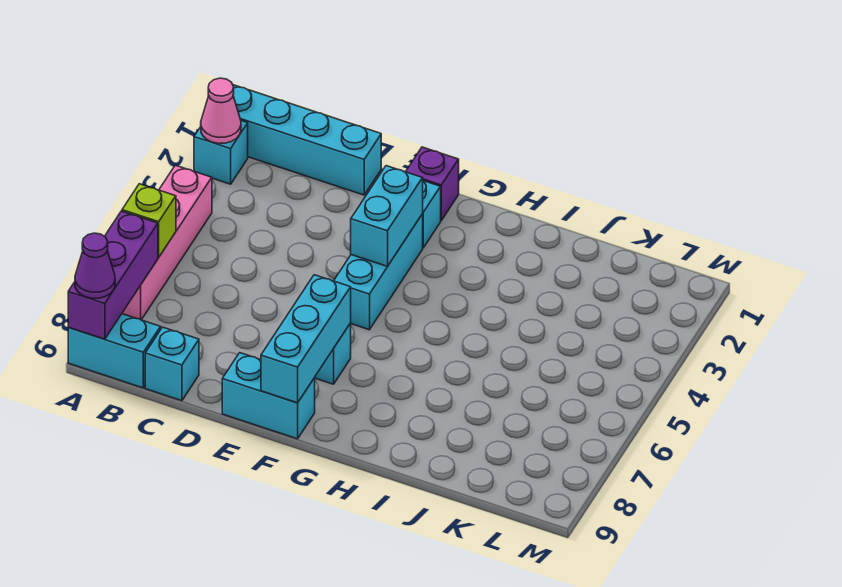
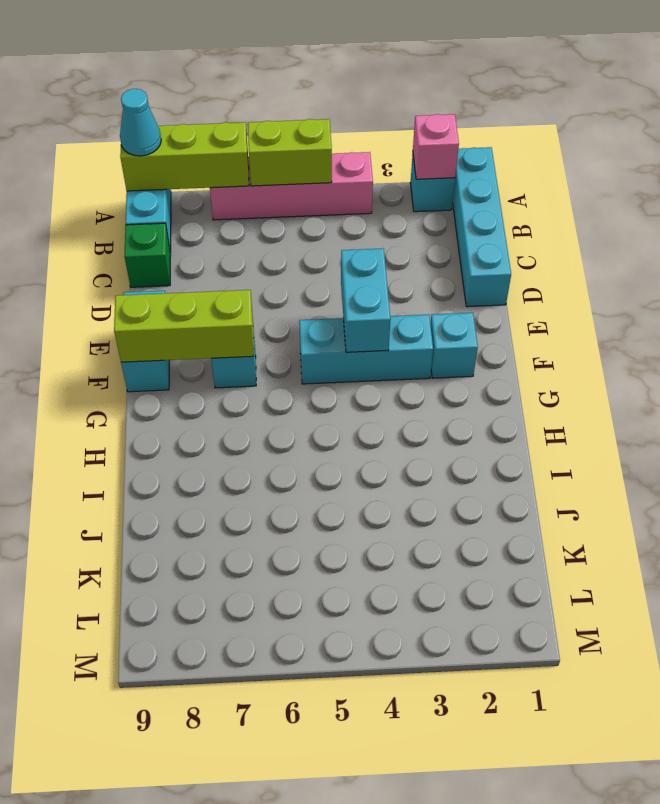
pink cone A2 level 2 -> pink brick A2 level 2
lime brick A6 level 2 -> lime brick A5:A6 level 2
purple brick A7:A9 level 2 -> lime brick A7:A9 level 2
purple cone A9 level 3 -> cyan cone A9 level 3
cyan brick C9 level 1 -> green brick C9 level 1
purple brick F1 level 1 -> none
cyan brick F3:F4 level 2 -> cyan brick E4:F4 level 2
cyan brick F7:F9 level 2 -> lime brick F7:F9 level 2

